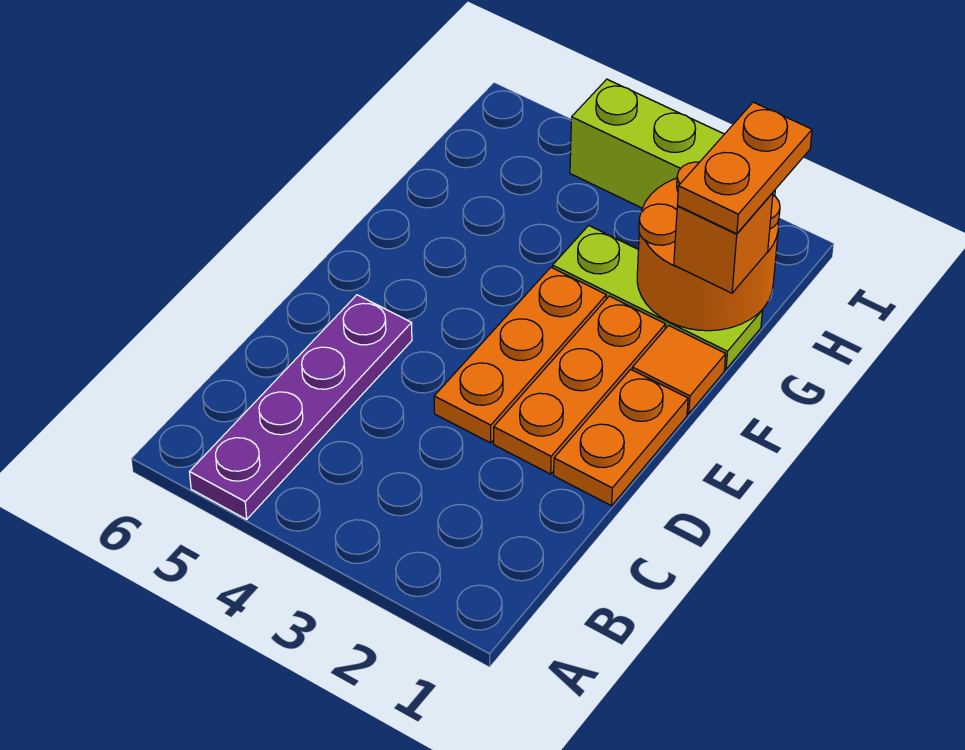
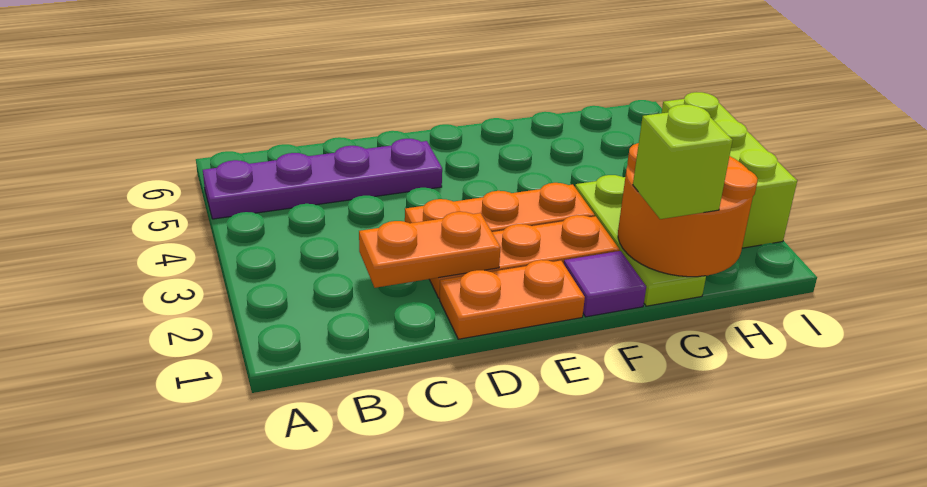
orange tile F1 level 1 -> purple tile F1 level 1
orange brick G1 level 3 -> lime brick G1 level 3
orange plate G1:H1 level 4 -> orange plate C2:D2 level 2

